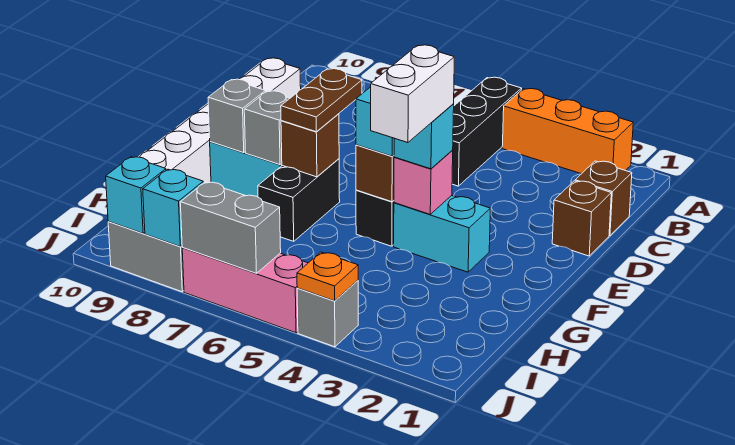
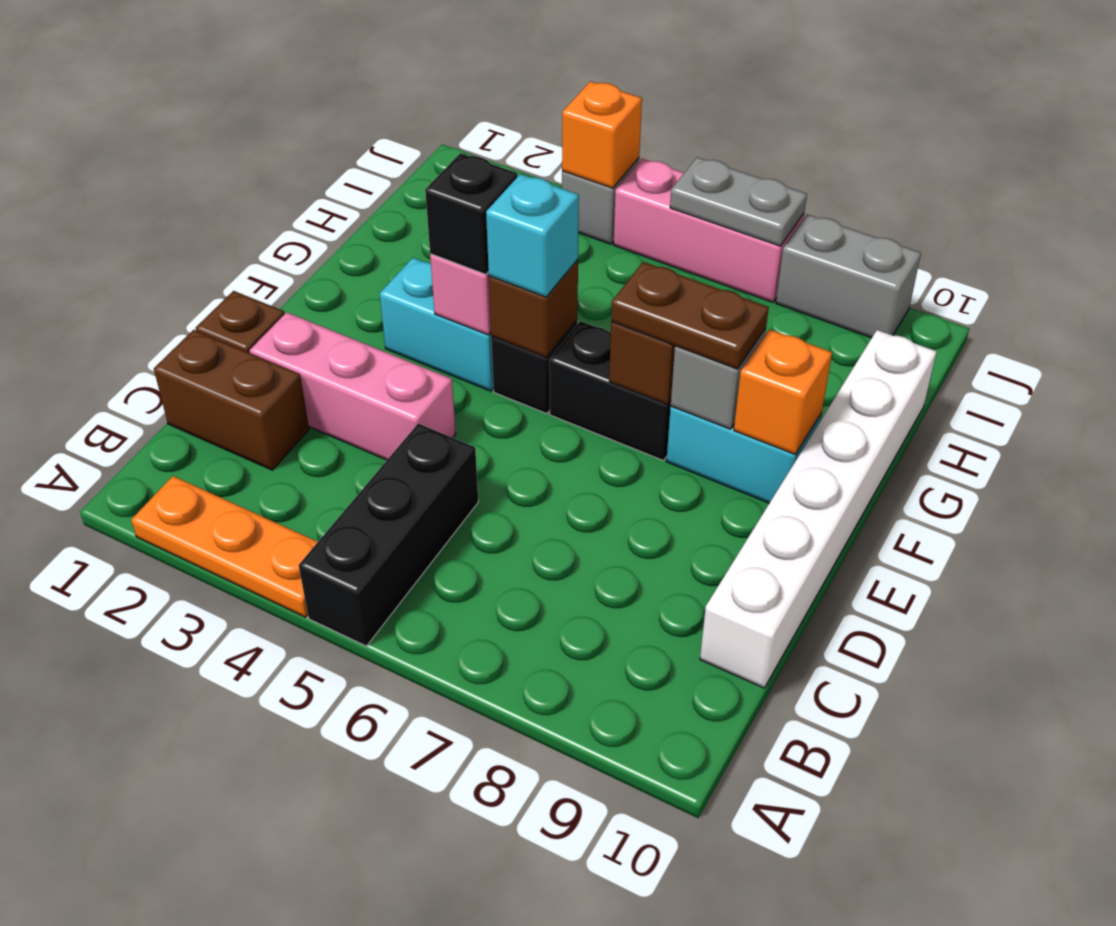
orange brick A2:A4 level 1 -> orange plate A2:A4 level 1
brown brick C1 level 1 -> brown brick C1:C2 level 1
none -> pink brick D2:D4 level 1
brown plate E7:F7 level 3 -> brown plate F7:F8 level 3
cyan brick F4 level 3 -> black brick F4 level 3
white brick F4:G4 level 4 -> none
black brick F7:G7 level 1 -> black brick F6:F7 level 1
grey brick F9 level 2 -> orange brick F9 level 2
orange plate J4 level 2 -> orange brick J4 level 2
grey brick J6:J7 level 2 -> grey plate J6:J7 level 2
cyan brick J8 level 2 -> none
cyan brick J9 level 2 -> none

